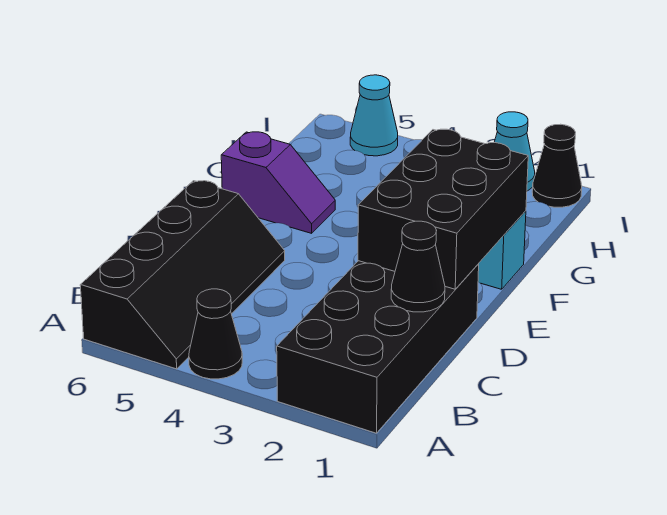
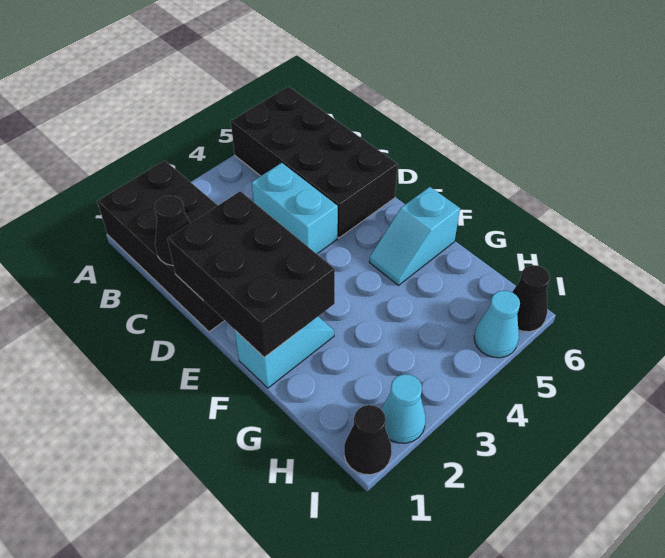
black cone A4 level 1 -> black cone I6 level 1
black slope A5:D6 level 1 top 6 -> black brick A5:D6 level 1
none -> cyan brick C4:D4 level 1
purple slope F5:F6 level 1 top 6 -> cyan slope F5:F6 level 1 top 6

